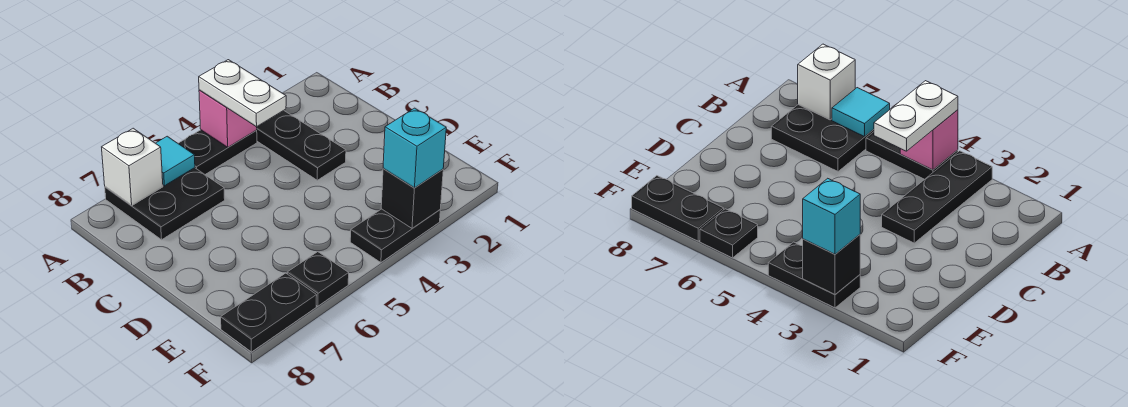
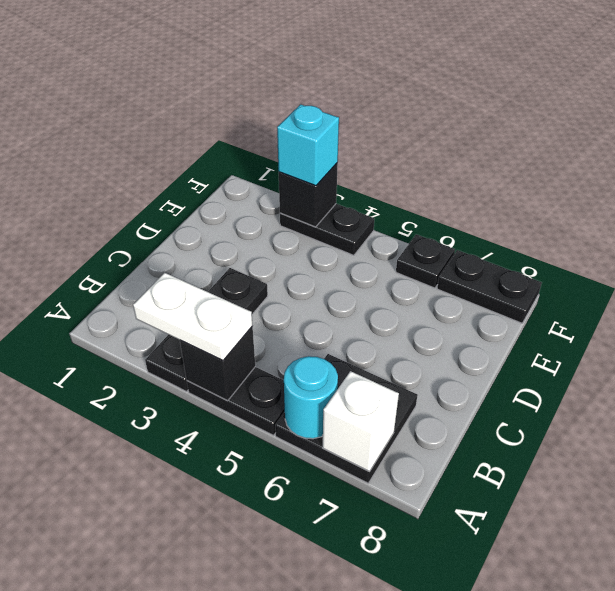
pink brick A4 level 2 -> black brick A4 level 2
white plate A4:B4 level 3 -> white plate A3:A4 level 3
cyan tile A6 level 2 -> cyan round brick A6 level 2

